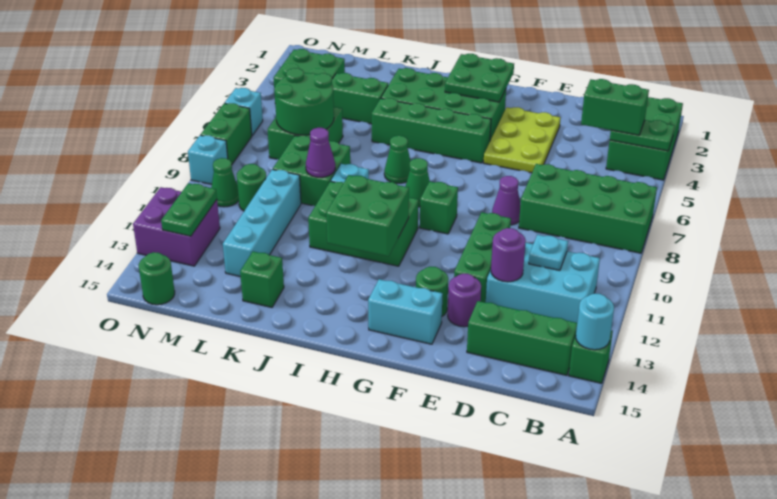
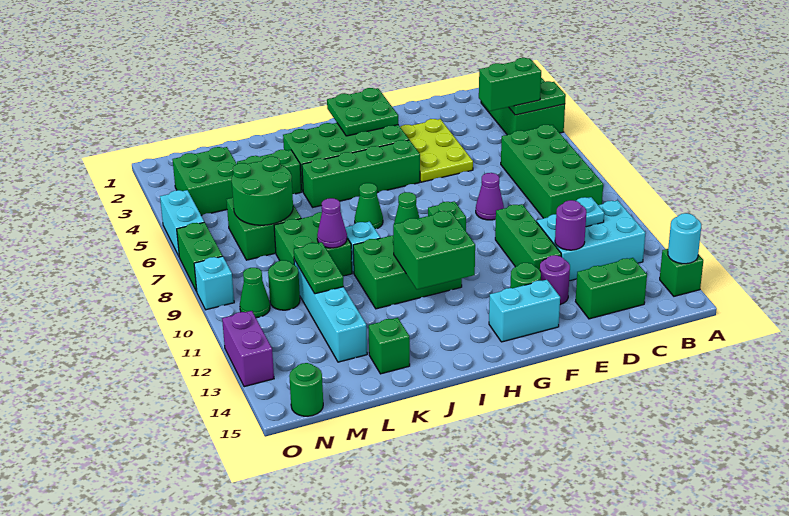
green brick A7:D8 level 1 -> green brick B6:C9 level 1
green brick B14:D14 level 1 -> green brick C14:D14 level 1
purple brick N12:O13 level 1 -> purple brick O12:O13 level 1
green plate N12:N13 level 2 -> green plate L10:L11 level 2
cyan brick O6 level 1 -> cyan brick O5:O6 level 1

